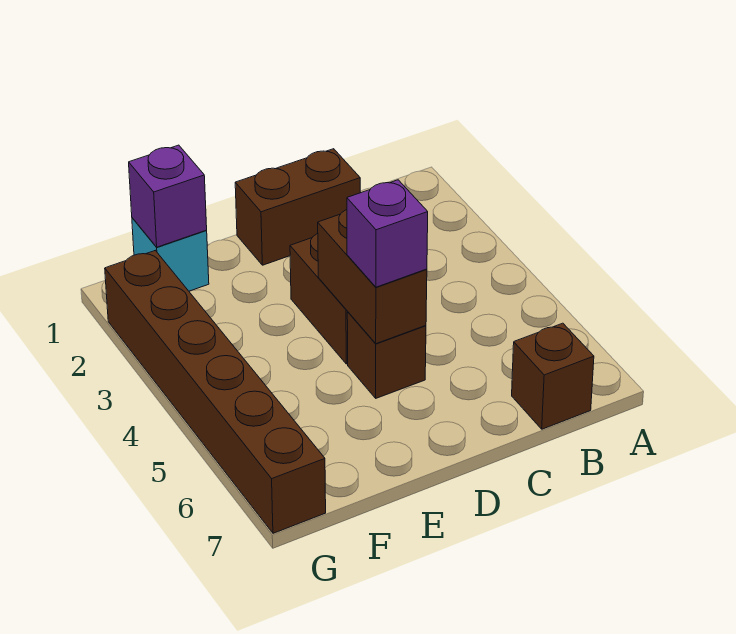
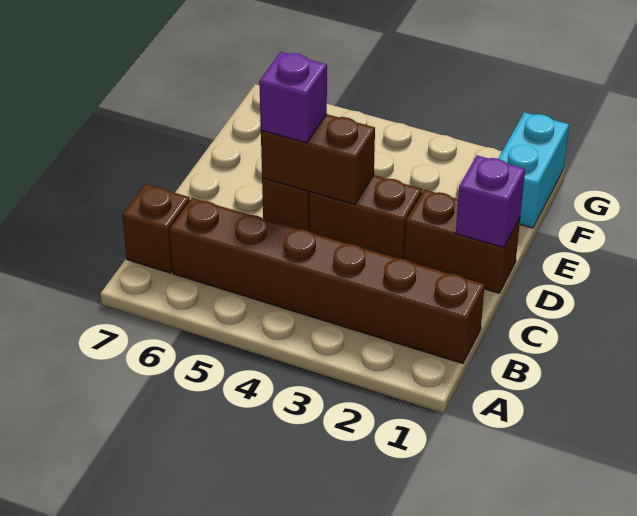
brown brick C1:D1 level 1 -> brown brick D1:D2 level 1
cyan brick F1 level 1 -> cyan brick F1:G1 level 1
purple brick F1 level 2 -> purple brick D1 level 2
brown brick G2:G7 level 1 -> brown brick B1:B6 level 1

